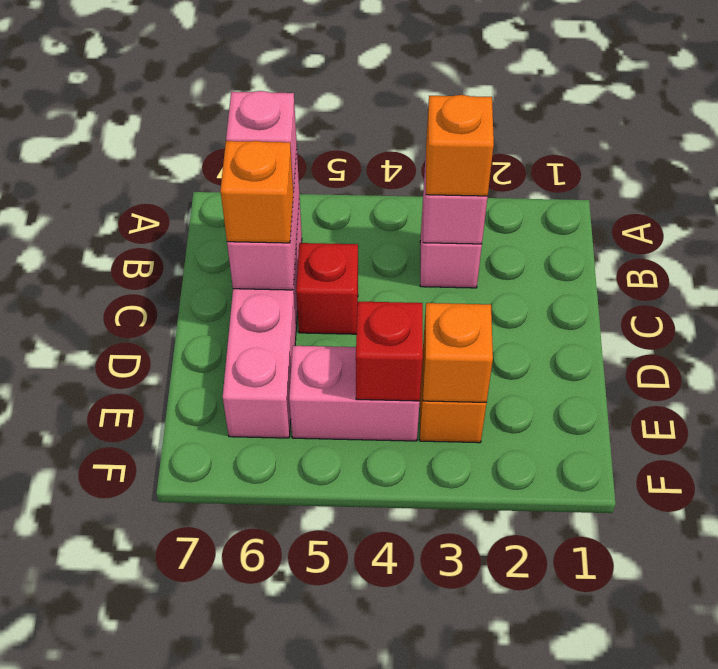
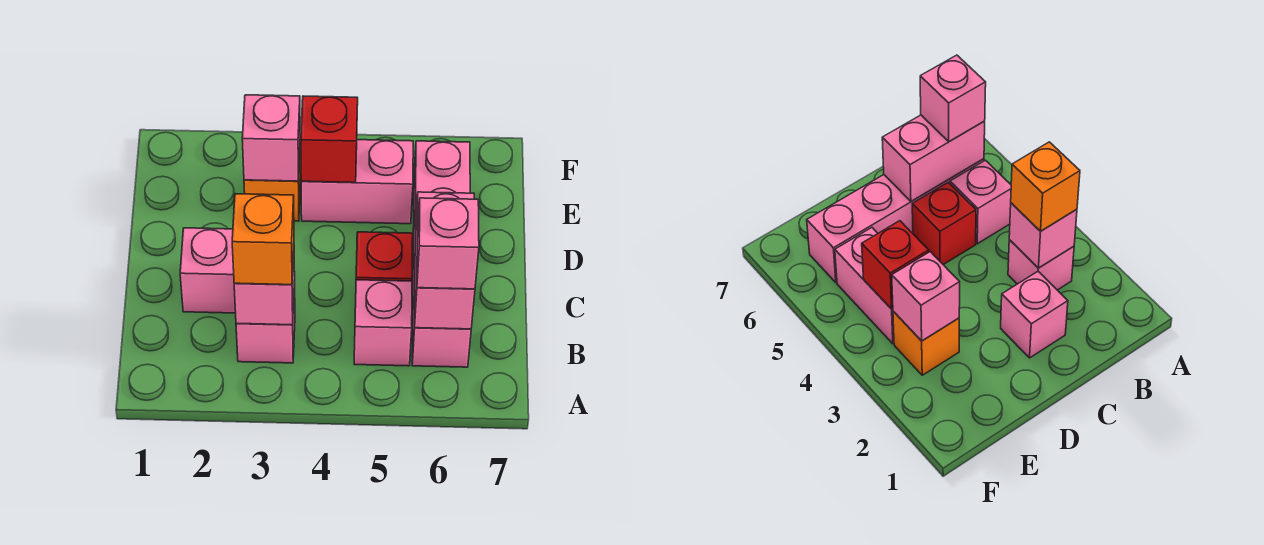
none -> pink brick B5 level 1
none -> pink brick C2 level 1
orange brick C6 level 3 -> none
orange brick E3 level 2 -> pink brick E3 level 2

